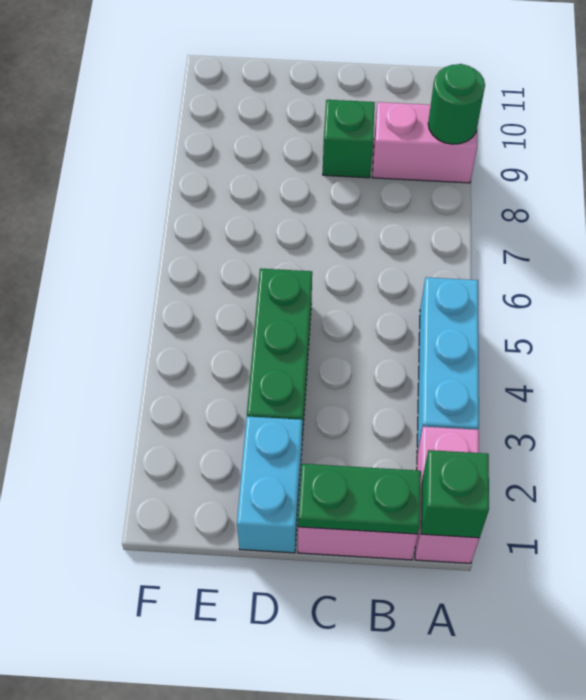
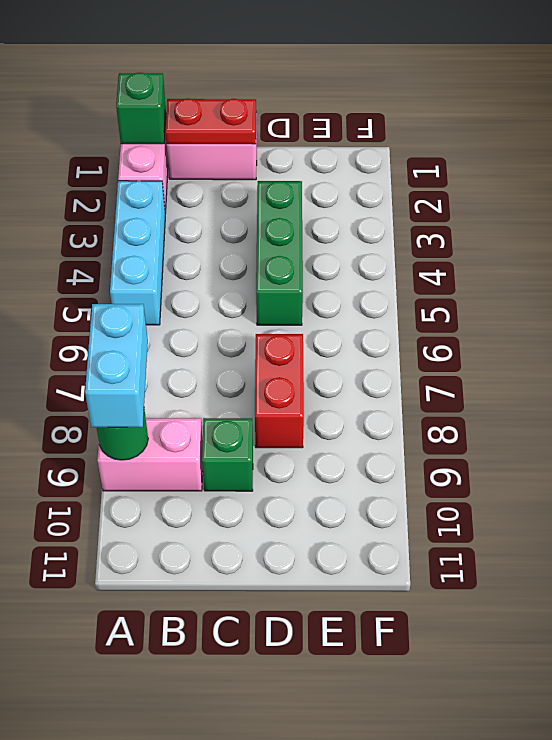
green plate B1:C1 level 2 -> red plate B1:C1 level 2
cyan brick D1:D2 level 1 -> cyan brick A8:A9 level 3
none -> red brick D7:D8 level 1

